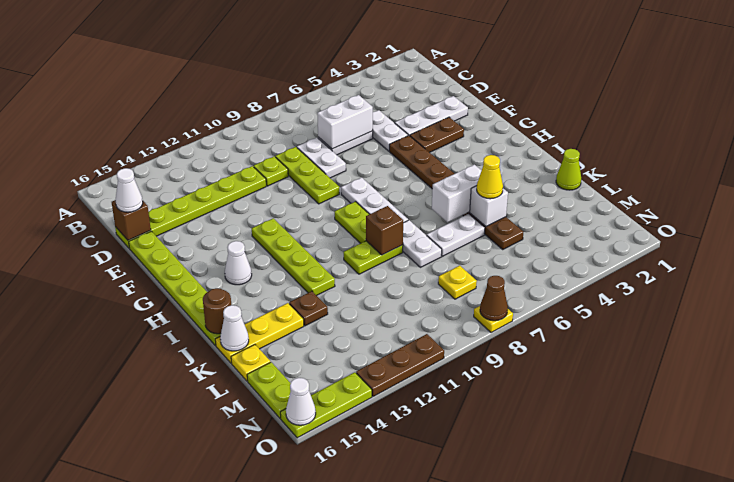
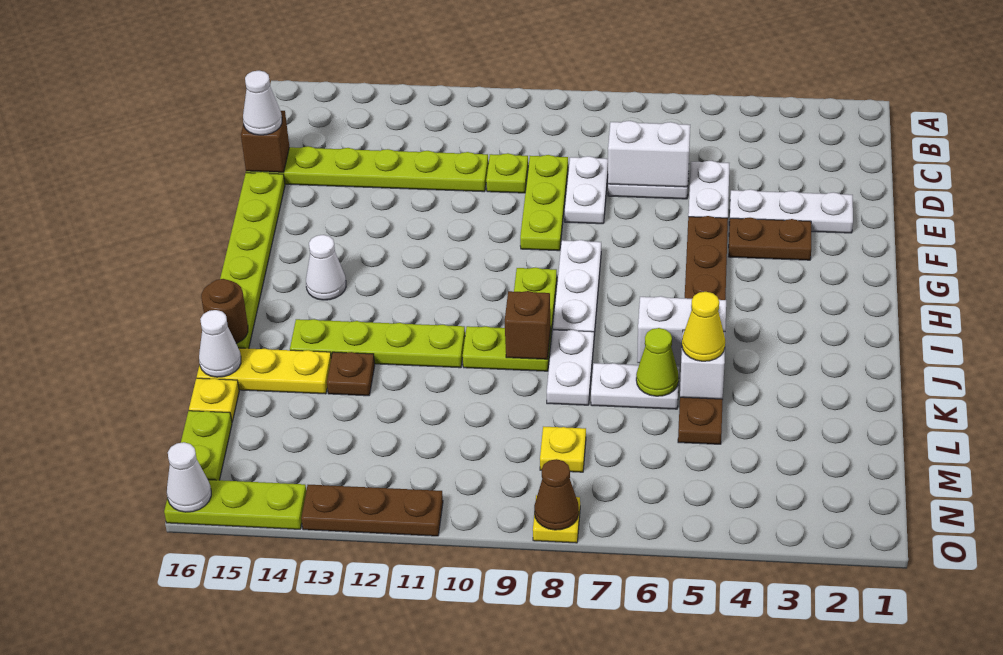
lime plate G12:J12 level 1 -> lime plate J11:J14 level 1
lime cone K1 level 1 -> lime cone K6 level 2

